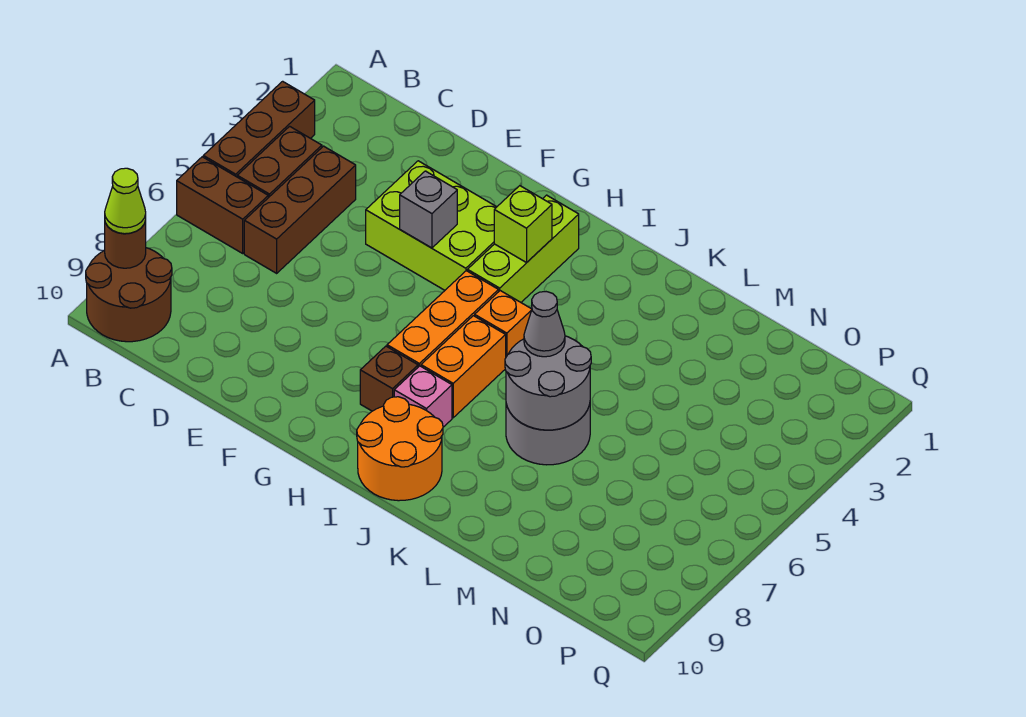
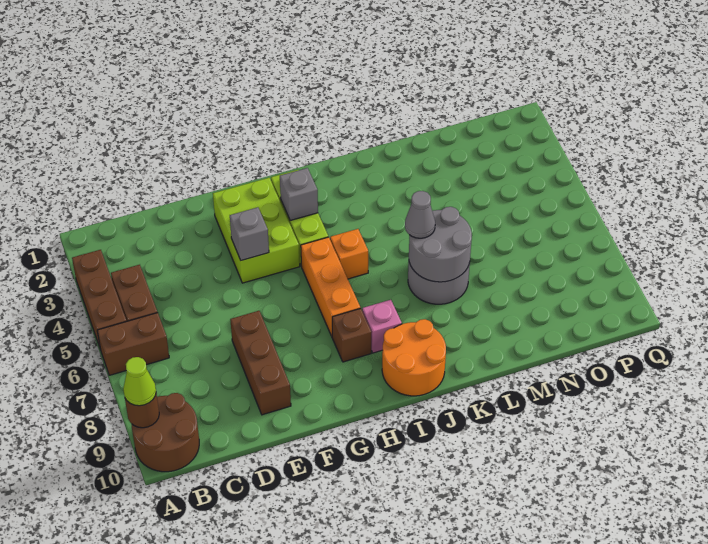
brown brick C4:C6 level 1 -> brown brick E7:E9 level 1
lime brick E3:G4 level 1 -> lime brick F2:G4 level 1
lime brick H3 level 2 -> grey brick H3 level 2
orange brick I6:I7 level 1 -> none

